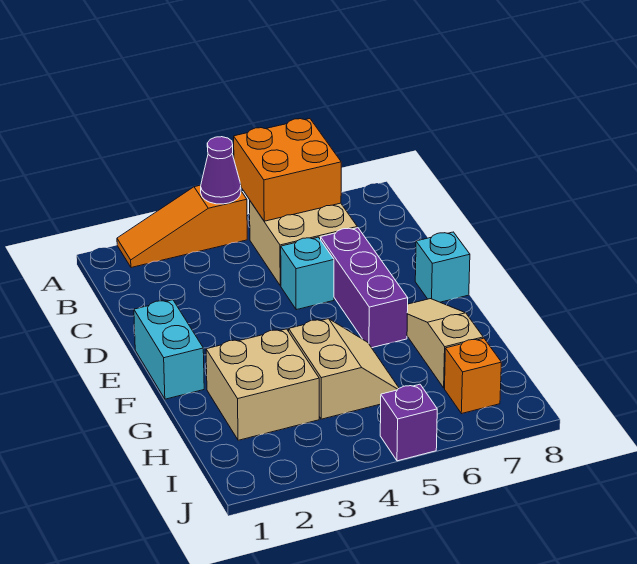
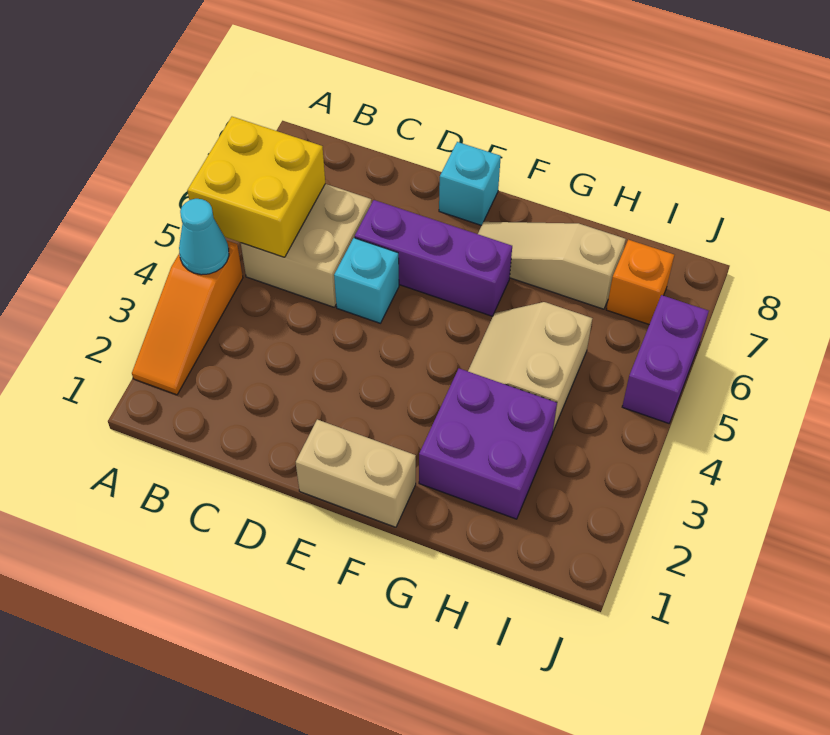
purple cone A4 level 2 -> cyan cone A4 level 2
orange brick A5:B6 level 2 -> yellow brick A5:B6 level 2
cyan brick E1:F1 level 1 -> tan brick E1:F1 level 1
tan brick G2:H3 level 1 -> purple brick G2:H3 level 1
tan slope G4:H5 level 1 top 4 -> tan slope G4:H5 level 1 top H
purple brick J5 level 1 -> purple brick J5:J6 level 1

